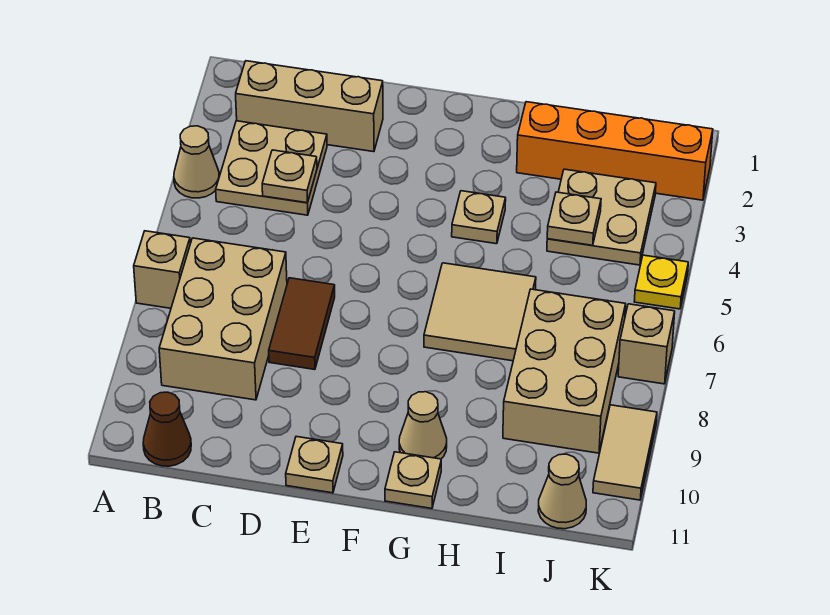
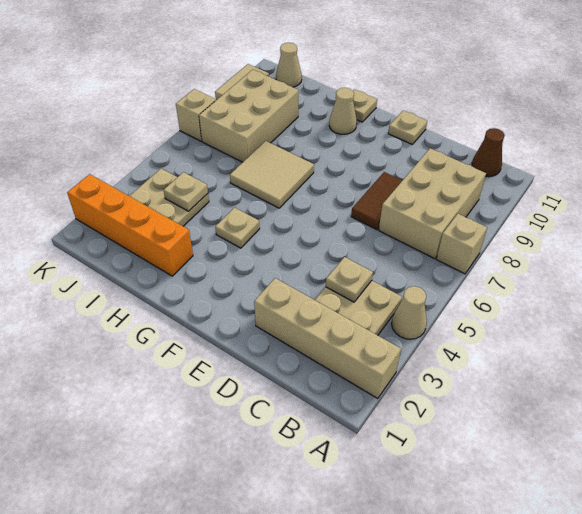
tan brick B2:D2 level 1 -> tan brick A2:D2 level 1
yellow plate K5 level 1 -> none

